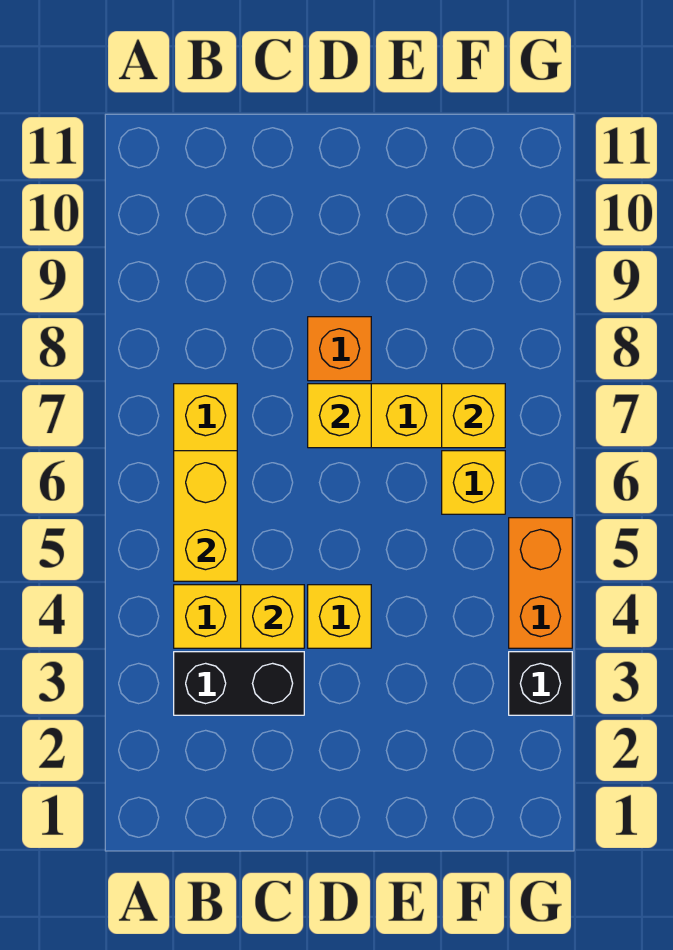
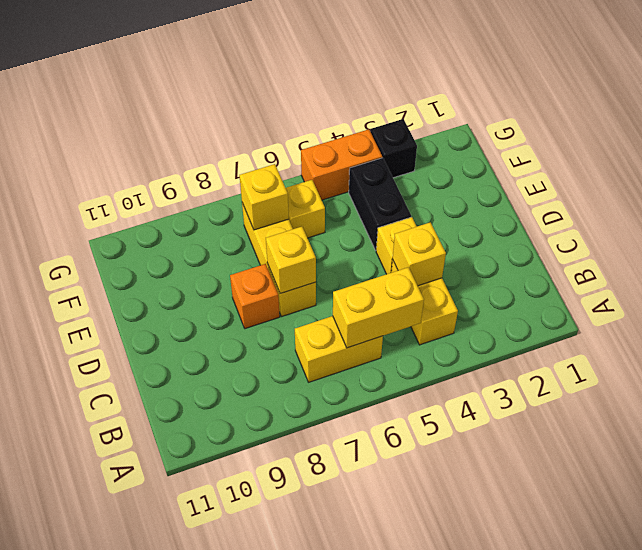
black brick B3:C3 level 1 -> black brick E4:F4 level 1

